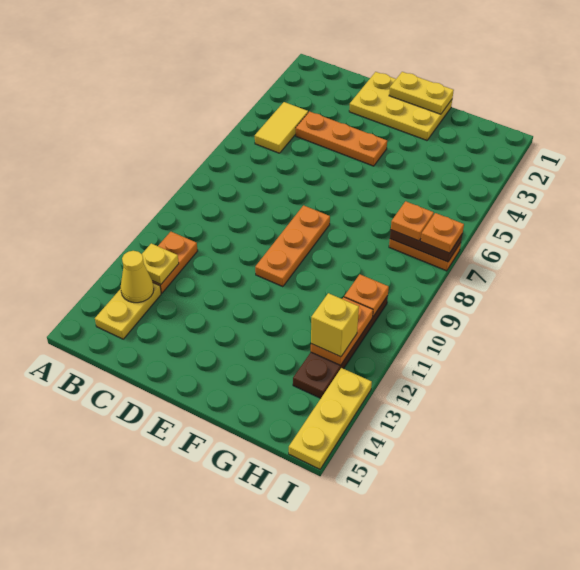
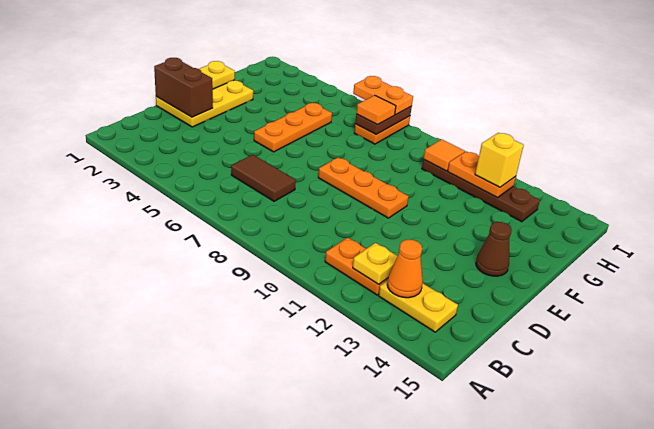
yellow tile B4:B5 level 1 -> none
yellow cone B13 level 2 -> orange cone B13 level 2
orange plate C4:E4 level 1 -> orange plate E5:G5 level 1
none -> brown tile C6:C7 level 1
none -> brown brick D1:D2 level 2
none -> brown cone E14 level 1
orange plate H7 level 3 -> orange tile H7 level 3
orange plate H10 level 2 -> orange tile H10 level 2
orange plate I7 level 3 -> orange plate I6:I7 level 3
yellow plate I13:I15 level 1 -> none

